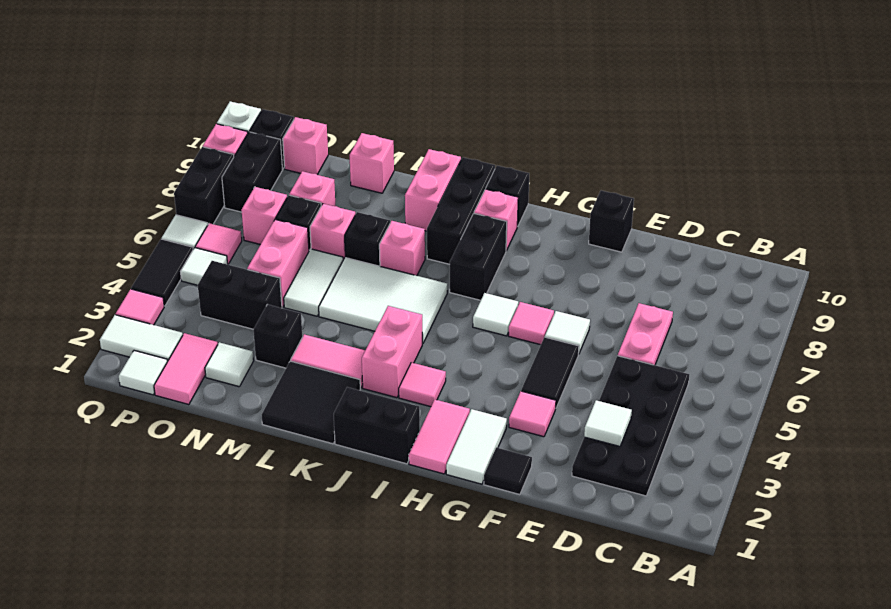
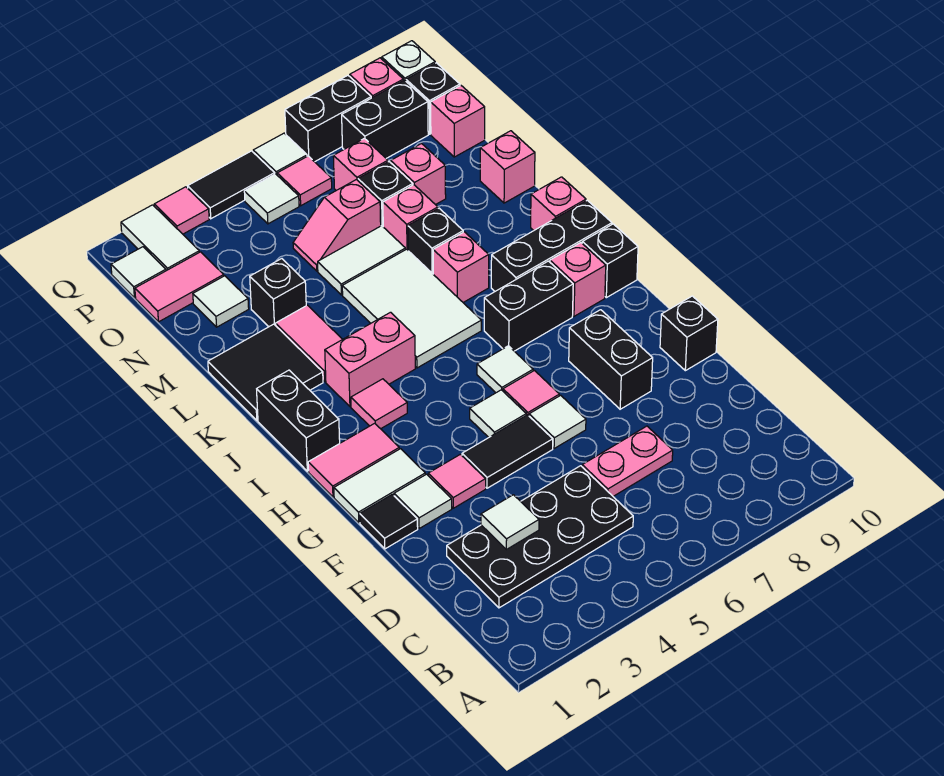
none -> white tile F2 level 1
none -> white tile G5 level 1
pink brick K9:K10 level 1 -> pink brick K10 level 1
black brick N4:O4 level 1 -> black brick F8:G8 level 1
pink brick N5:N6 level 1 -> pink slope N5:N6 level 1 top 6

